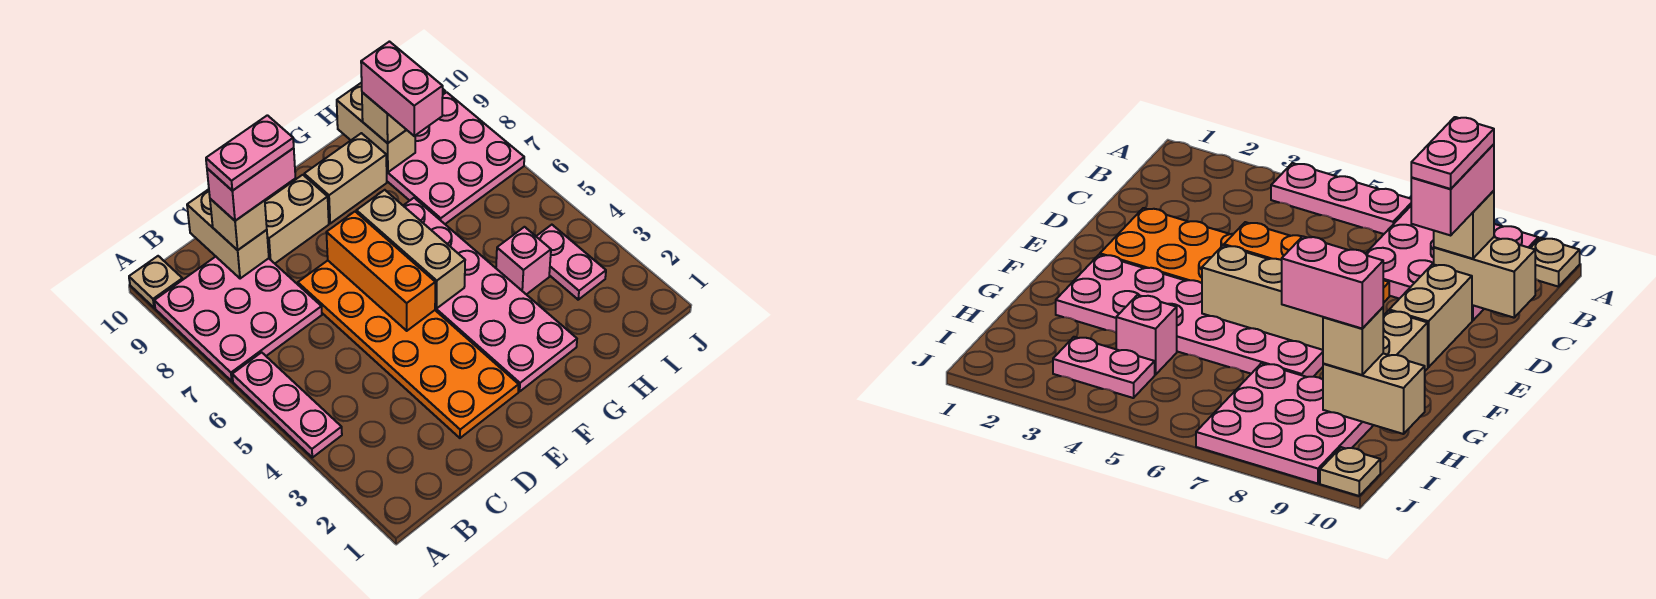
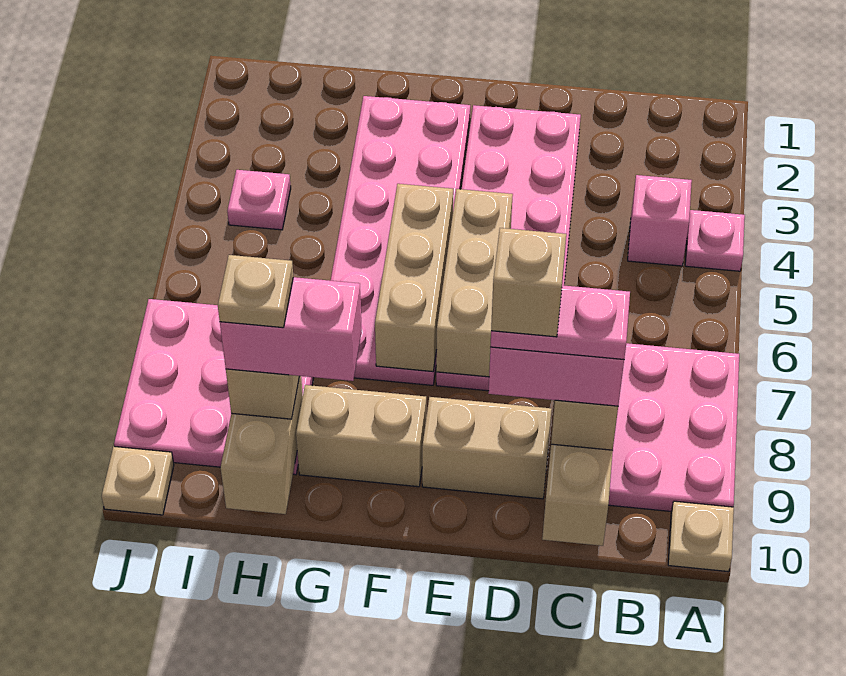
pink plate A4:A6 level 1 -> pink plate A4 level 1
orange plate D2:E7 level 1 -> pink plate D2:E7 level 1
none -> tan brick D9 level 6
orange brick E5:E7 level 2 -> tan brick E5:E7 level 2
pink brick H4 level 1 -> pink brick B4 level 1
pink brick H8:H9 level 4 -> pink brick G9:H9 level 4
none -> tan plate H9 level 5
pink plate I3:I4 level 1 -> pink plate I4 level 1

